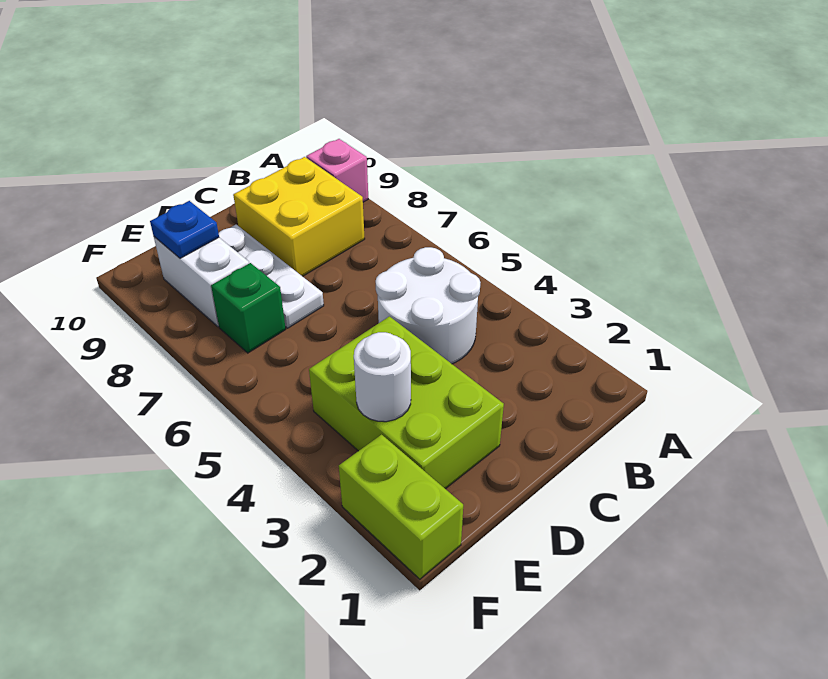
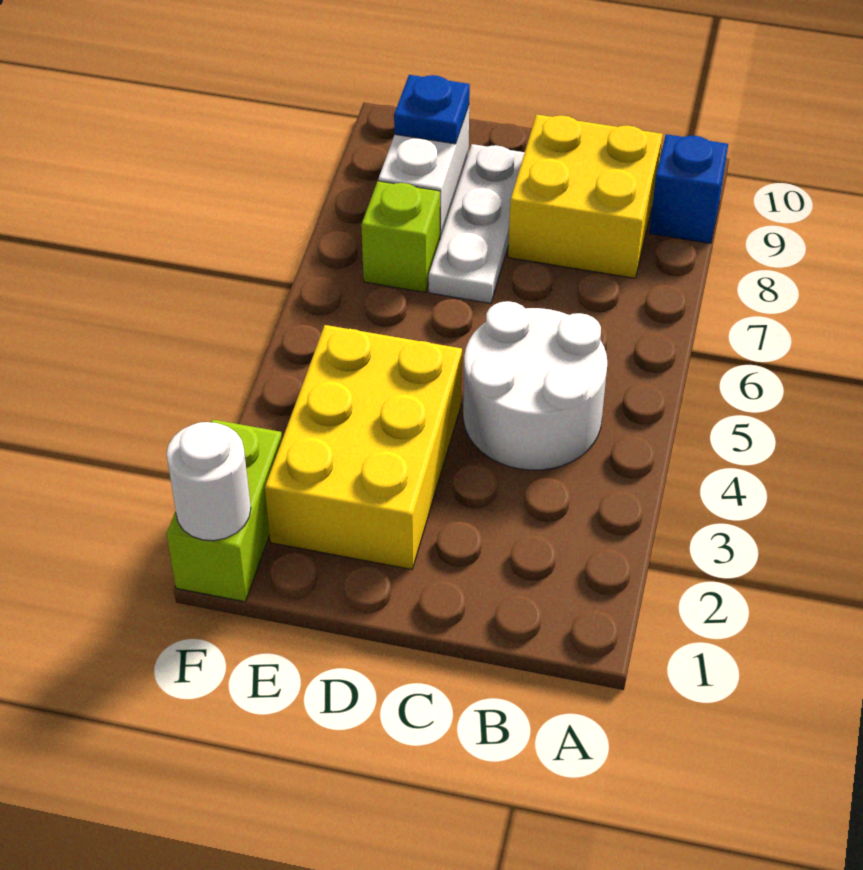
pink brick A9 level 1 -> blue brick A9 level 1
lime brick D2:E4 level 1 -> yellow brick D2:E4 level 1
white round brick E3 level 2 -> white round brick F1 level 2
green brick E7 level 1 -> lime brick E7 level 1

